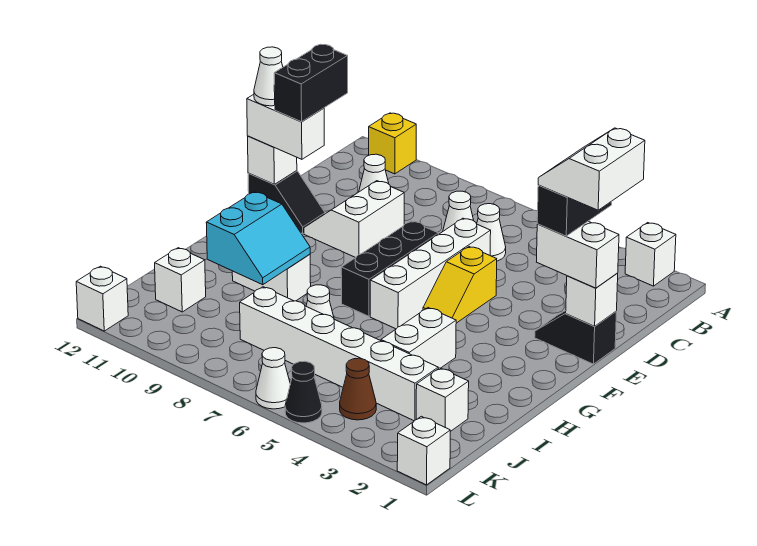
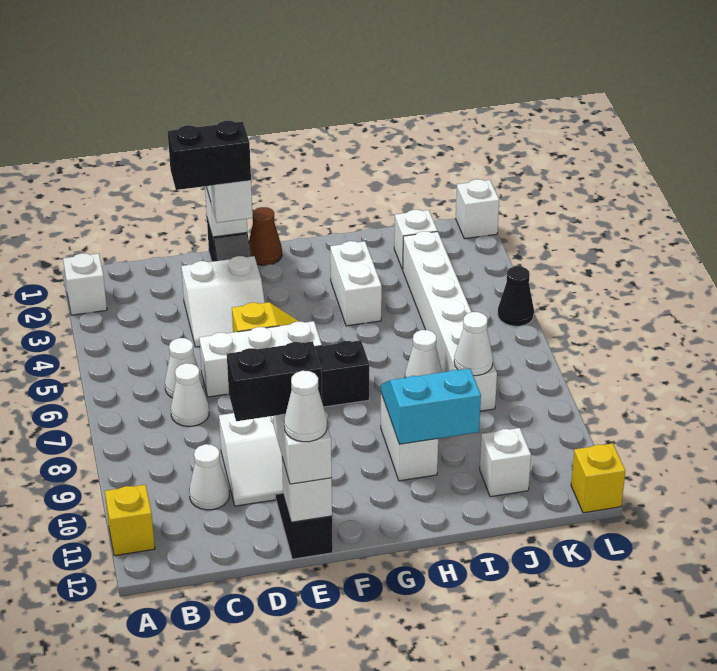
white slope D1:E2 level 5 top 1 -> white slope D3:E4 level 1 top 3
white brick D6:G6 level 1 -> white brick D6:F6 level 1
white brick H4:I4 level 1 -> white brick H3:H4 level 1
brown cone K4 level 1 -> brown cone F1 level 1
white cone L6 level 1 -> white cone J8 level 2
white brick L12 level 1 -> yellow brick L12 level 1

